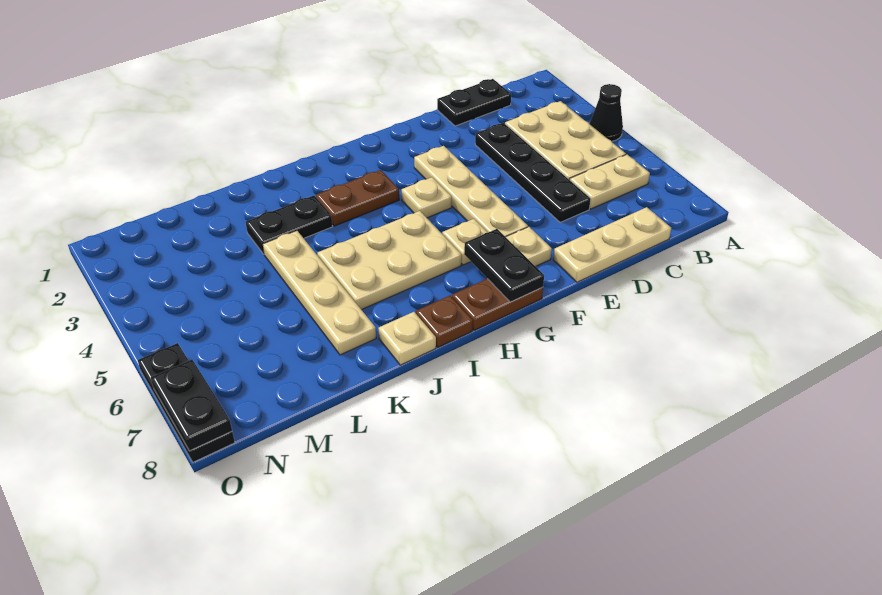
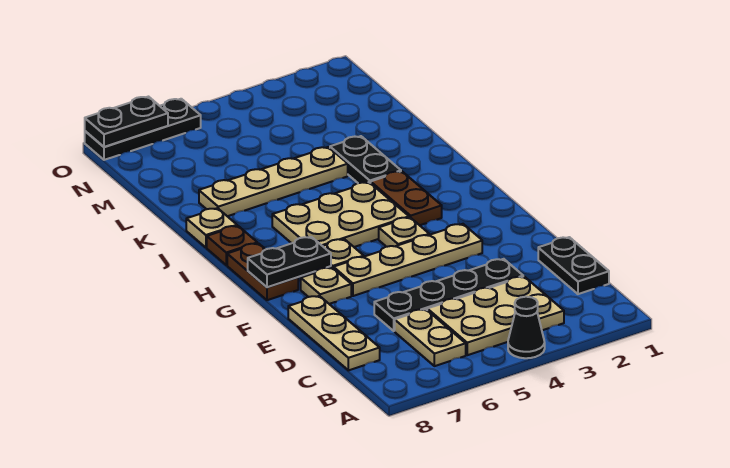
tan plate H5:J6 level 1 -> tan plate H4:I6 level 1

